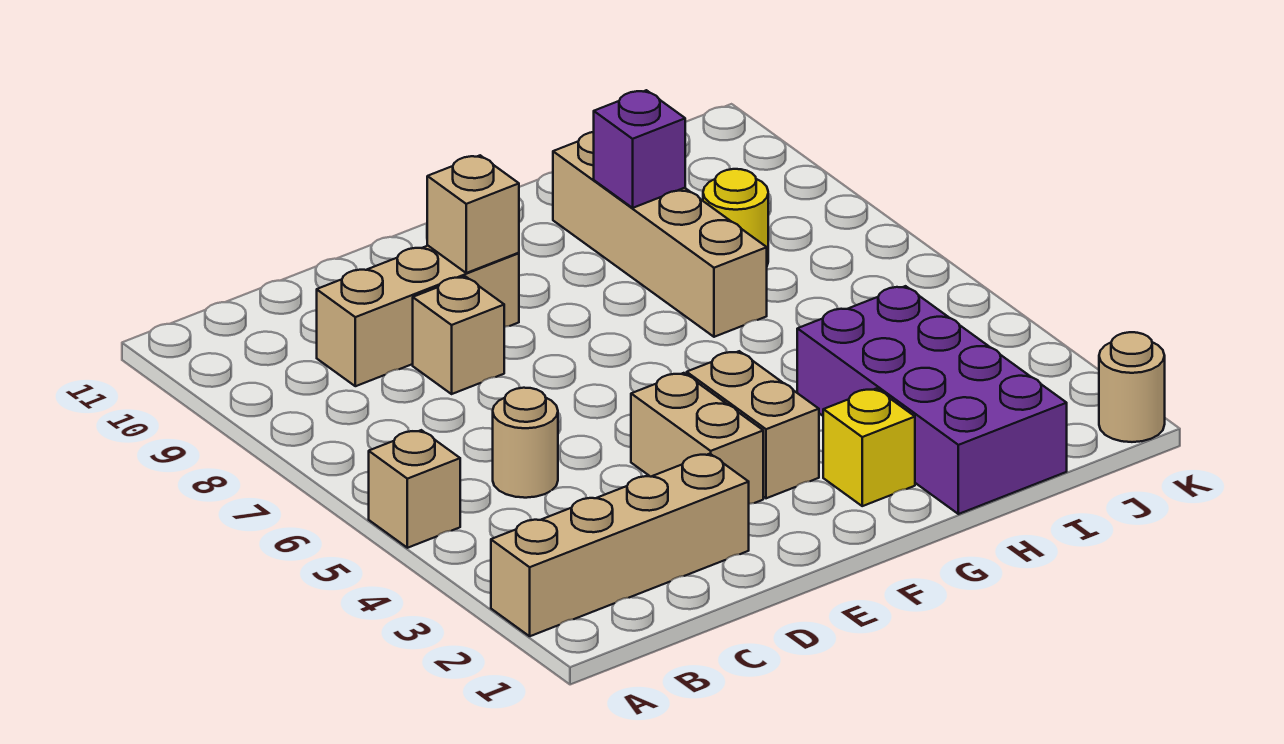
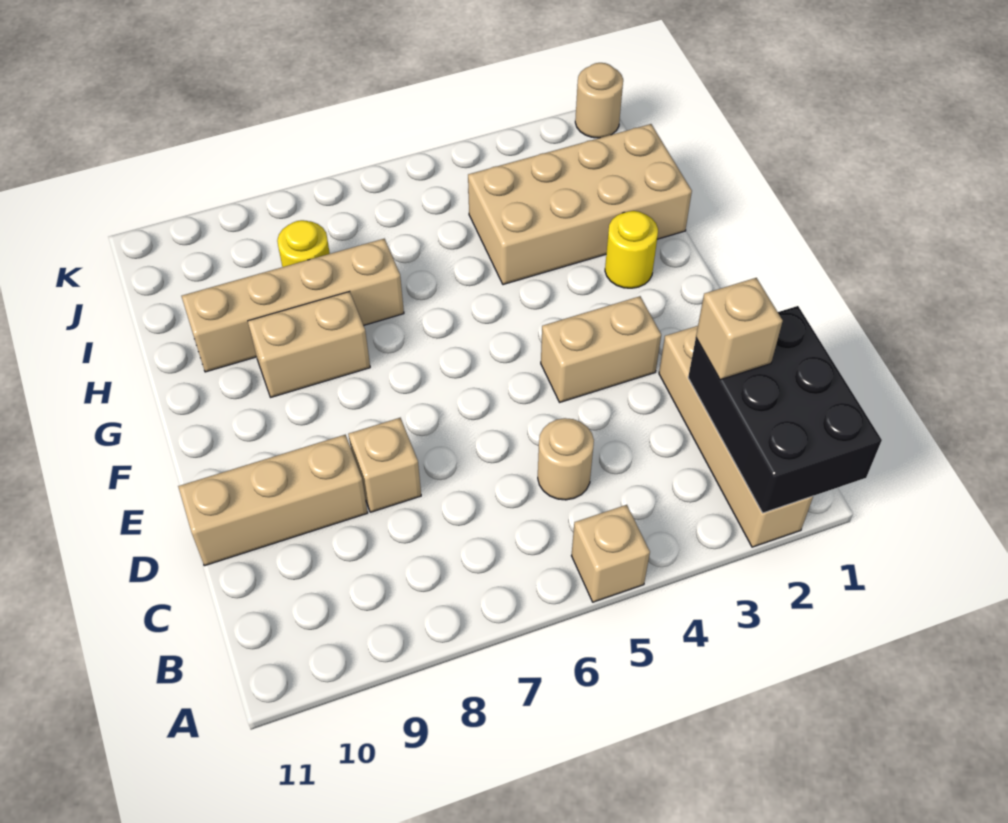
none -> black brick A1:C2 level 2
tan brick C9:E9 level 1 -> tan brick D9:D11 level 1
tan brick E9 level 2 -> tan brick C2 level 3
tan brick F3:F4 level 1 -> tan brick G8:G9 level 1
yellow brick G2 level 1 -> yellow round brick G2 level 1
purple brick H1:I4 level 1 -> tan brick H1:I4 level 1
purple brick H9 level 2 -> none

